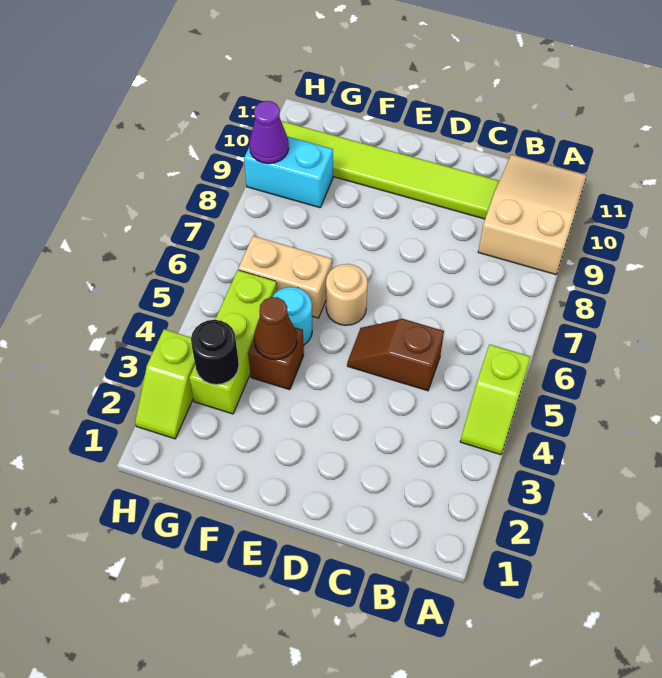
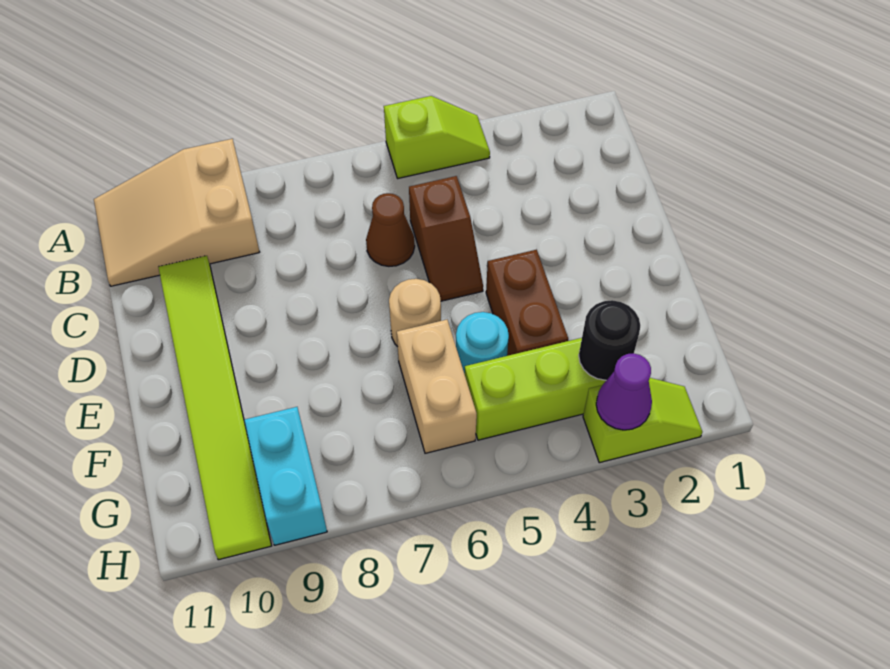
brown brick F4 level 1 -> brown brick E4:F4 level 1
brown cone F4 level 2 -> brown cone C6 level 1
purple cone H9 level 2 -> purple cone H3 level 2

